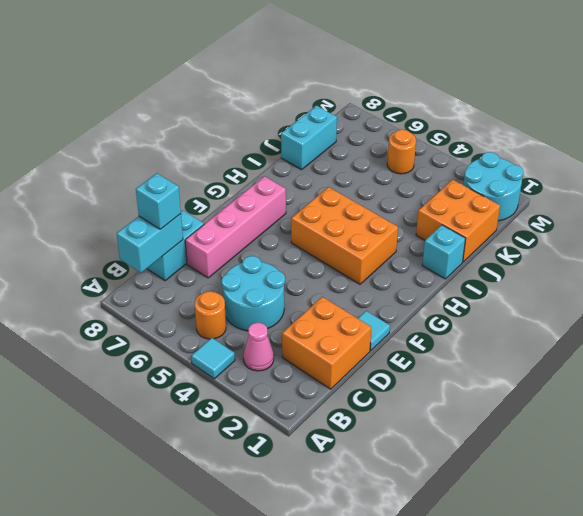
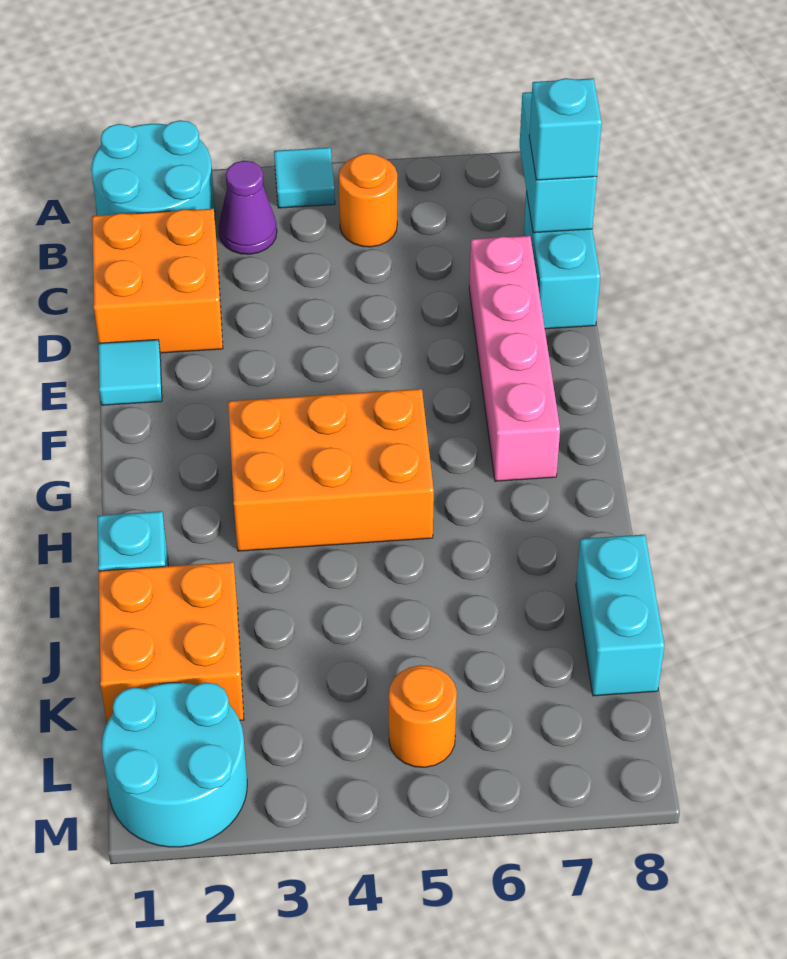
pink cone B3 level 1 -> purple cone B3 level 1
cyan round brick C4:D5 level 1 -> cyan round brick A1:B2 level 1

